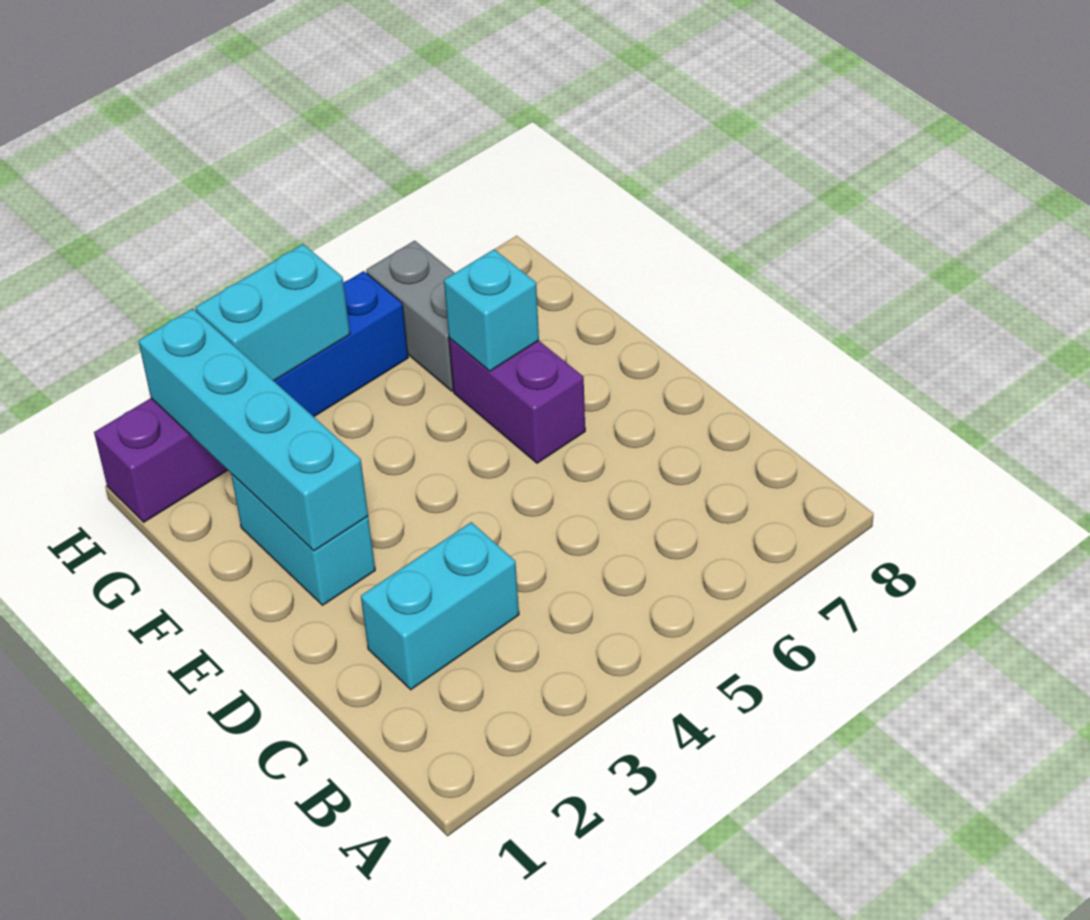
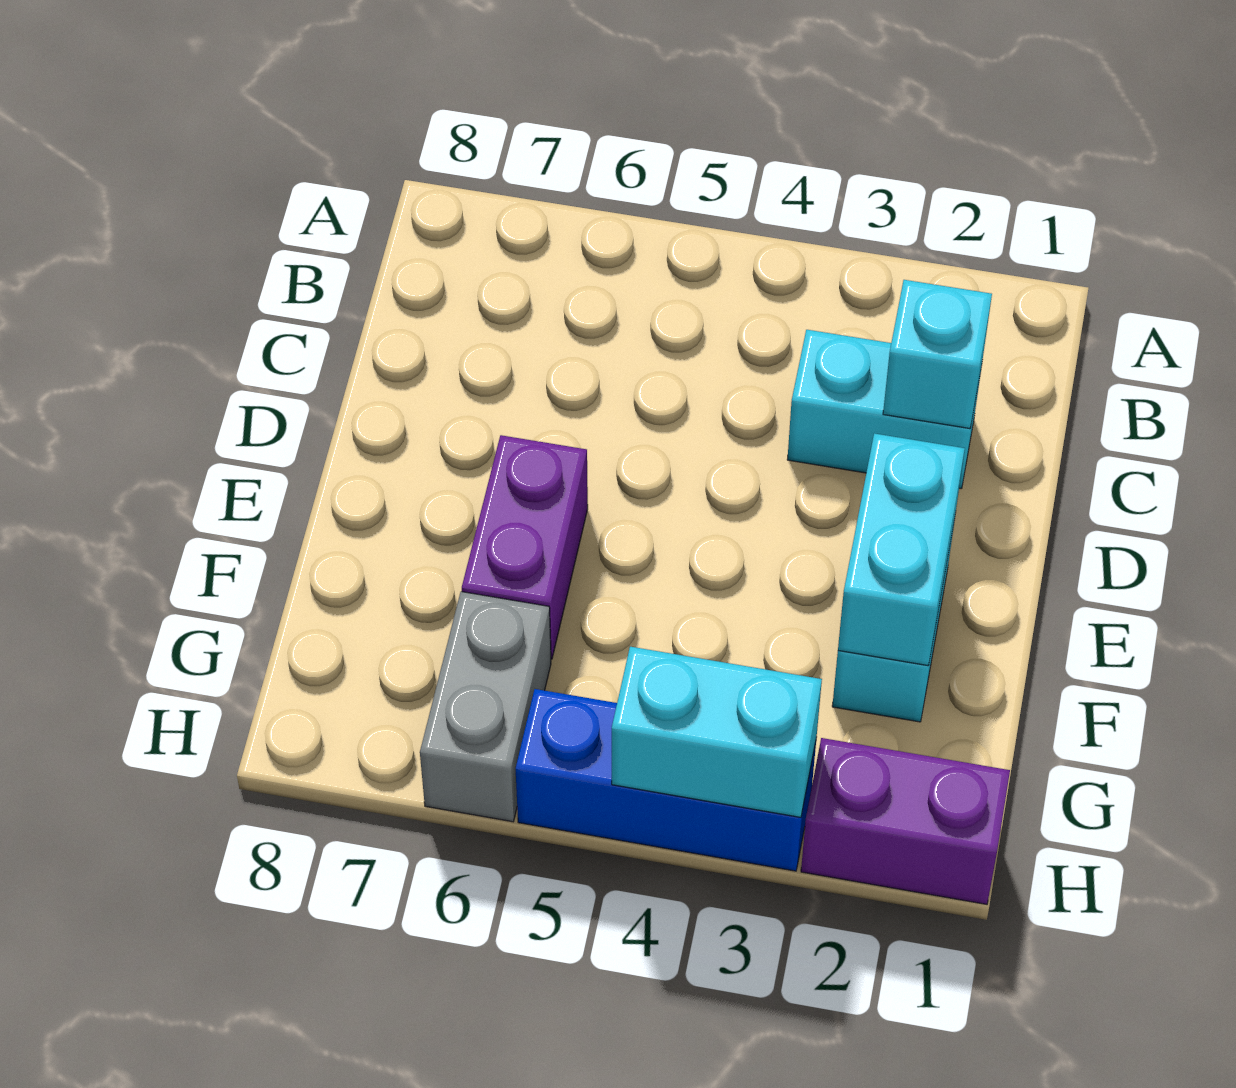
cyan brick E2:H2 level 2 -> cyan brick E2:F2 level 2
cyan brick F6 level 2 -> cyan brick C2 level 2

